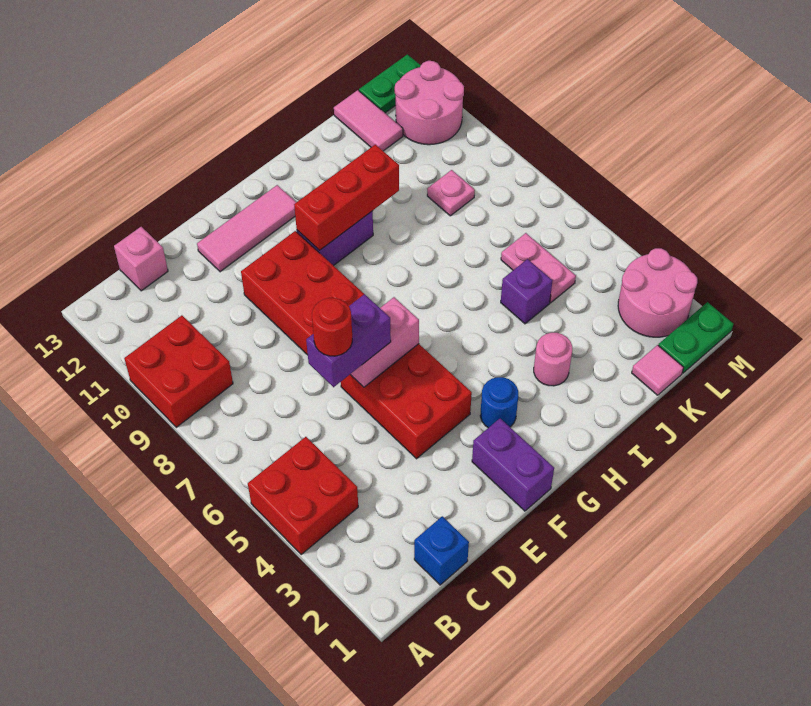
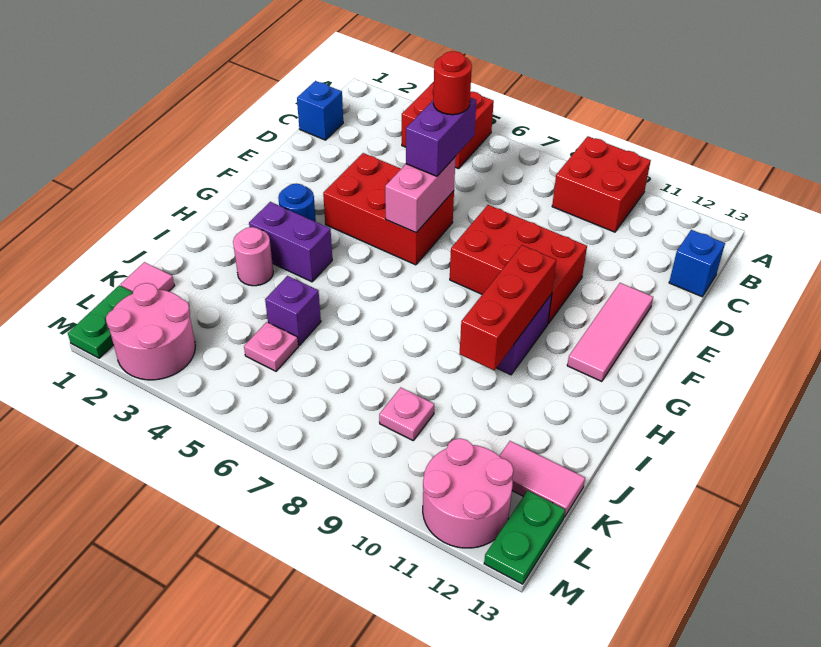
pink brick C13 level 1 -> blue brick C13 level 1
purple brick F1:F2 level 1 -> purple brick H3:H4 level 1
pink plate K5:K6 level 1 -> pink plate K5 level 1

